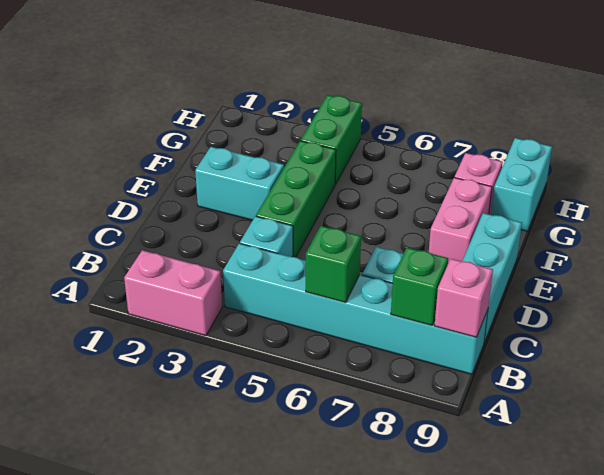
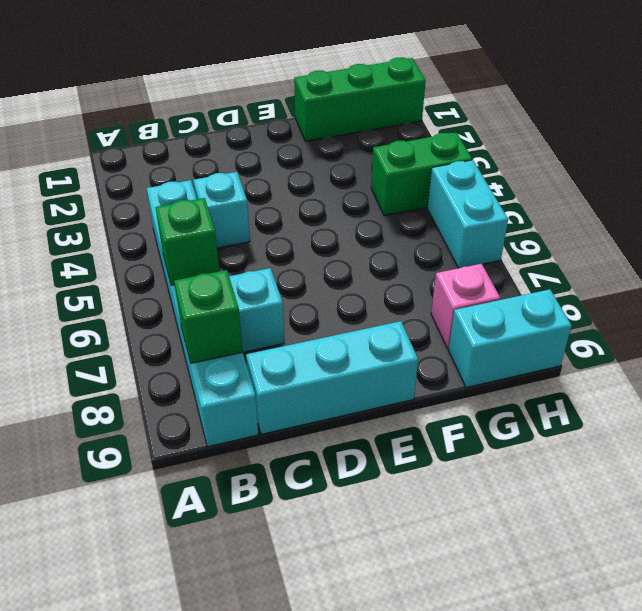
pink brick A2:A3 level 1 -> none
pink brick B9 level 2 -> none
green brick D4:F4 level 1 -> green brick F1:H1 level 1
cyan brick E2:E3 level 1 -> cyan brick H5:H6 level 1
pink brick E8:F8 level 1 -> none

